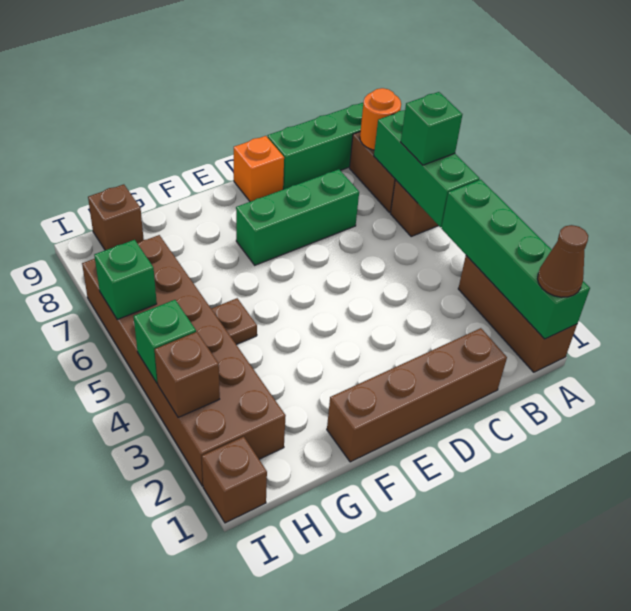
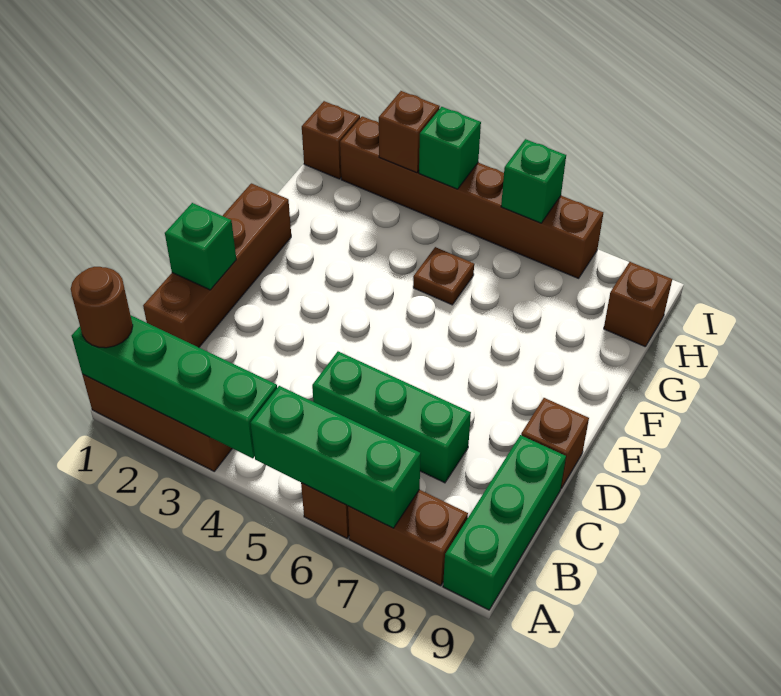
brown cone A1 level 3 -> brown round brick A1 level 3
green brick A6 level 3 -> green brick D1 level 2
orange round brick A8 level 2 -> none
green brick C7:E7 level 1 -> green brick C5:C7 level 1
orange brick D9 level 1 -> brown brick D9 level 1
brown brick H2:I7 level 1 -> brown brick I2:I7 level 1

